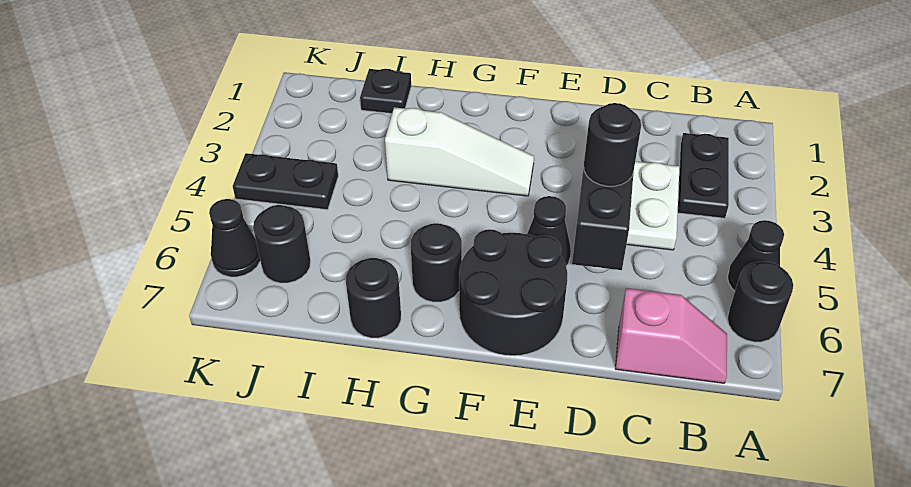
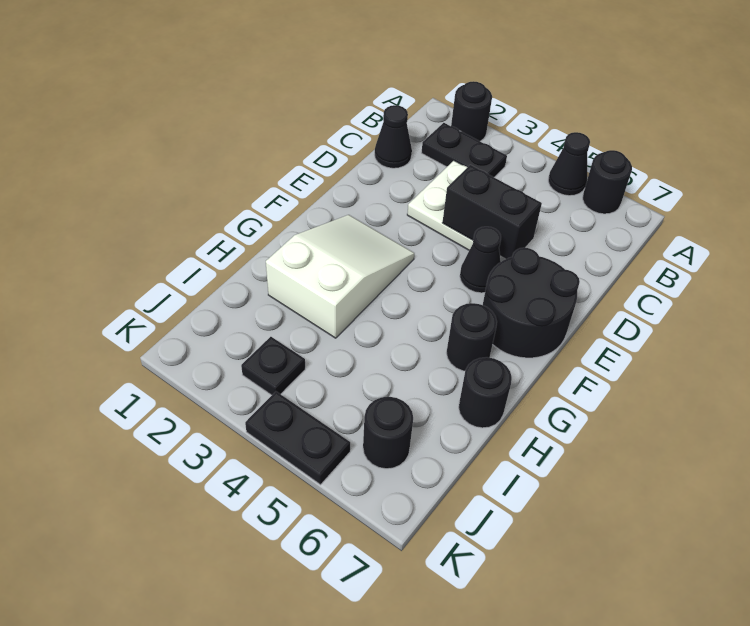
pink slope B7:C7 level 1 top C -> none
black round brick D4 level 3 -> black round brick A2 level 1
white slope F3:H3 level 1 top H -> white slope F2:H3 level 1 top H
black plate I1 level 1 -> black plate J3 level 1
black plate J4:K4 level 1 -> black plate K4:K5 level 1
black cone K6 level 1 -> black cone C1 level 1

